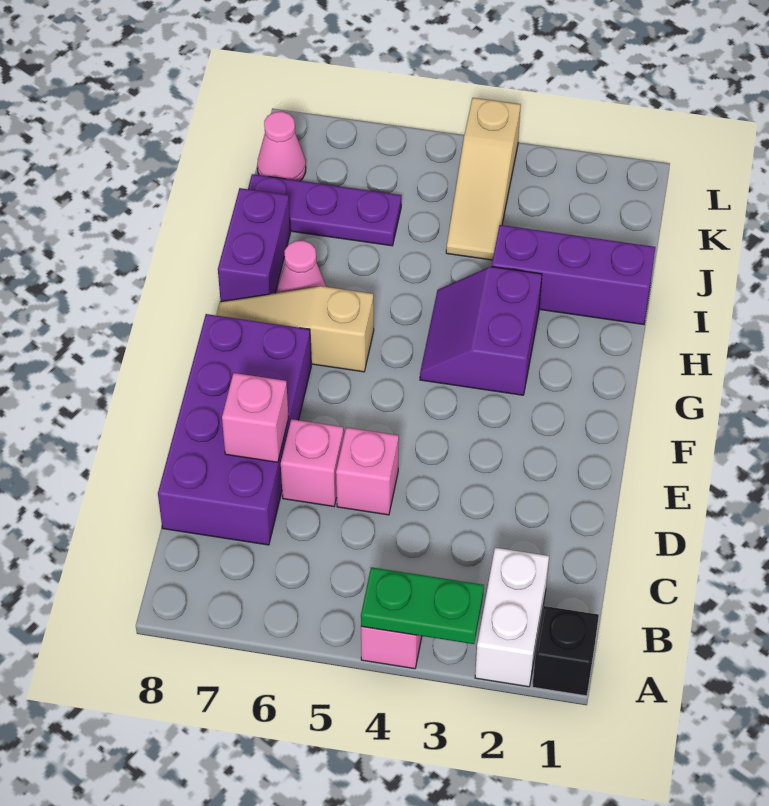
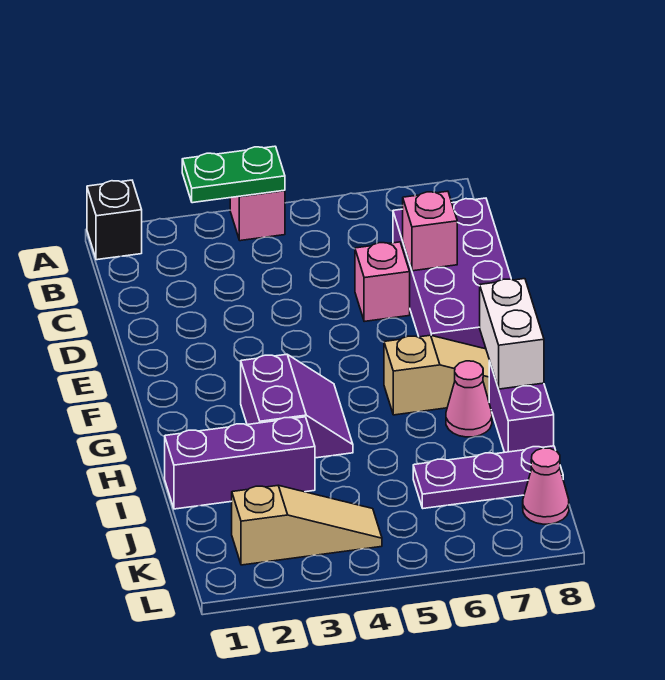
white brick A2:B2 level 1 -> white brick G8:H8 level 2
pink brick D5 level 1 -> none
tan slope J4:L4 level 1 top L -> tan slope K2:K4 level 1 top 2

